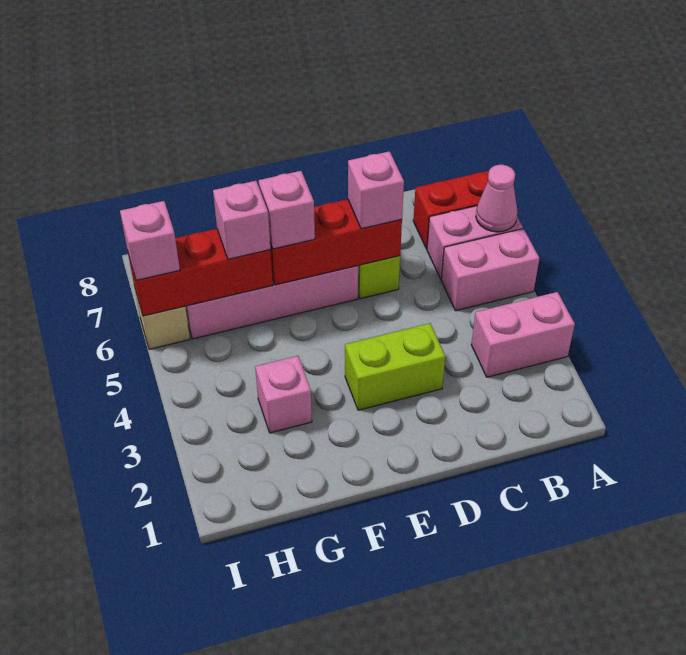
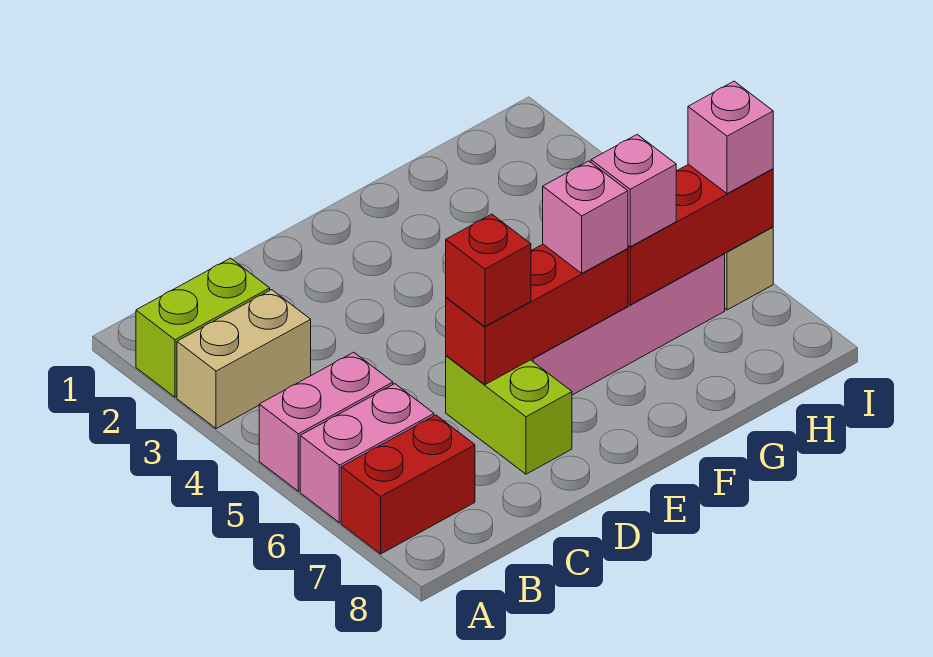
pink brick A3:B3 level 1 -> tan brick A3:B3 level 1
pink cone A6 level 2 -> none
lime brick D3:E3 level 1 -> lime brick A2:B2 level 1
pink brick D6 level 3 -> red brick D6 level 3
pink brick G3 level 1 -> none

